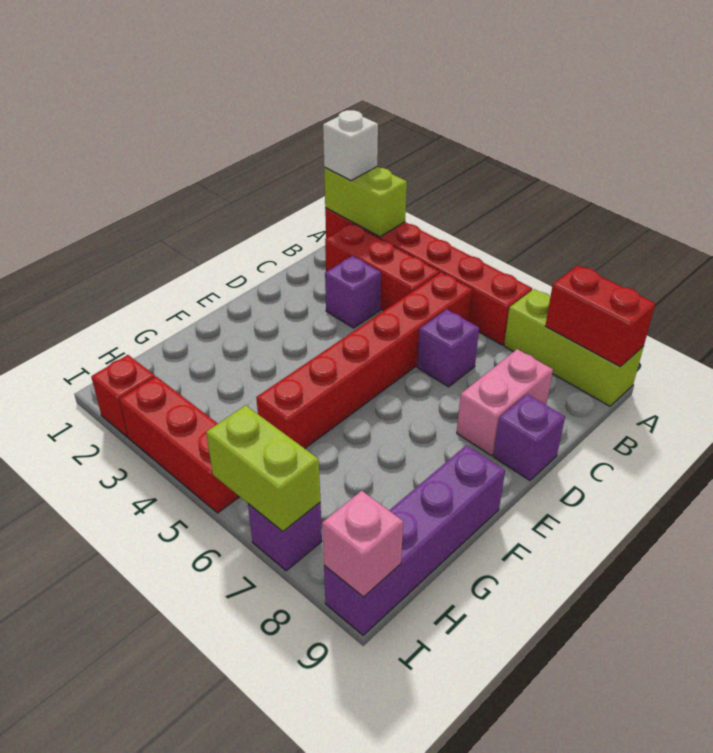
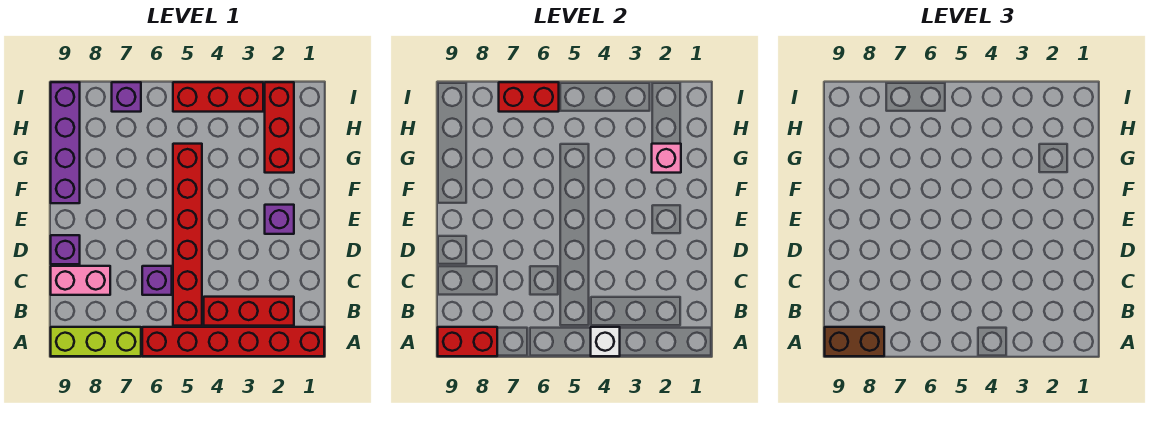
lime brick A1:A2 level 2 -> none
white brick A1 level 3 -> white brick A4 level 2
none -> brown brick A8:A9 level 3
purple brick C3 level 1 -> purple brick E2 level 1
pink brick C8:D8 level 1 -> pink brick C8:C9 level 1
red brick I2 level 1 -> red brick G2:I2 level 1
lime brick I6:I7 level 2 -> red brick I6:I7 level 2
pink brick I9 level 2 -> pink brick G2 level 2

